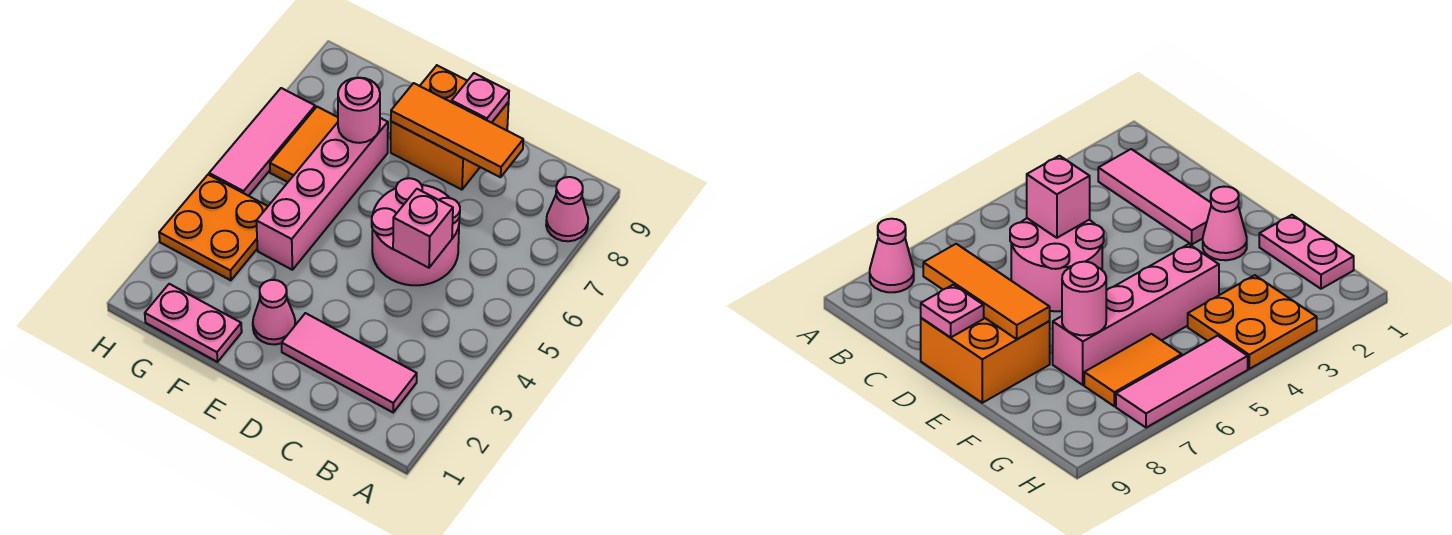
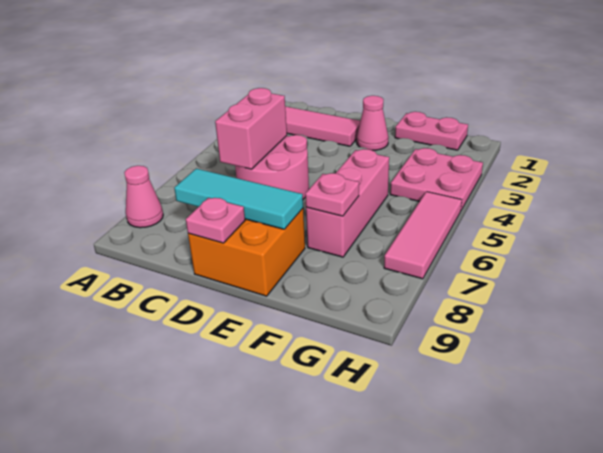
pink brick C5 level 2 -> pink brick C5:C6 level 2
orange tile C8:E8 level 2 -> cyan tile C8:E8 level 2
pink brick F4:F7 level 1 -> pink brick F5:F7 level 1
pink round brick F7 level 2 -> pink plate F7 level 2
orange plate G3:H4 level 1 -> pink plate G3:H4 level 1
orange tile G6:G7 level 1 -> none

